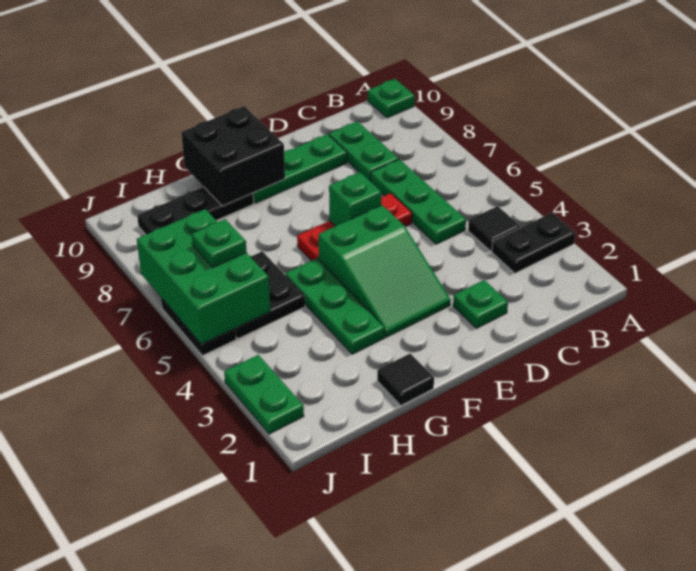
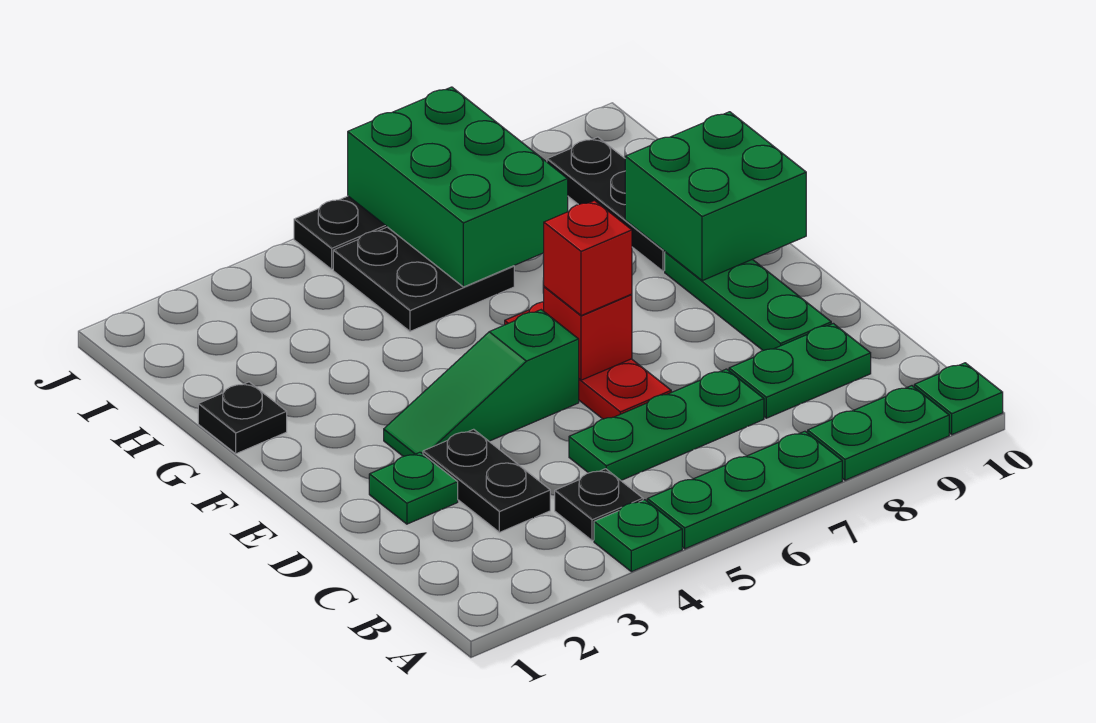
black plate A3:B3 level 1 -> black plate C3:D3 level 1
black tile B4 level 1 -> black plate B4 level 1
green slope E3:F5 level 1 top 5 -> green slope E3:E5 level 1 top 5
green brick E6 level 2 -> red brick E6 level 2
none -> red brick E6 level 3
black brick F9:G10 level 2 -> green brick F9:G10 level 2
black tile G1 level 1 -> black plate G1 level 1
green plate G3:G5 level 1 -> green plate A5:A7 level 1
green brick I5:J7 level 2 -> green brick H6:J7 level 2
green plate I6 level 3 -> green plate A4 level 1
green plate J2:J3 level 1 -> green plate A8:A9 level 1

